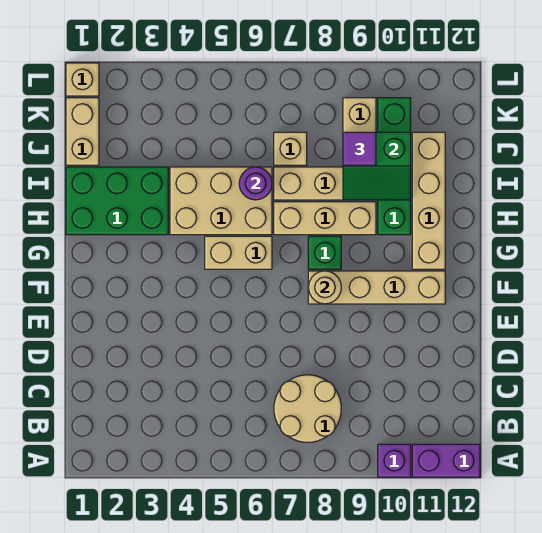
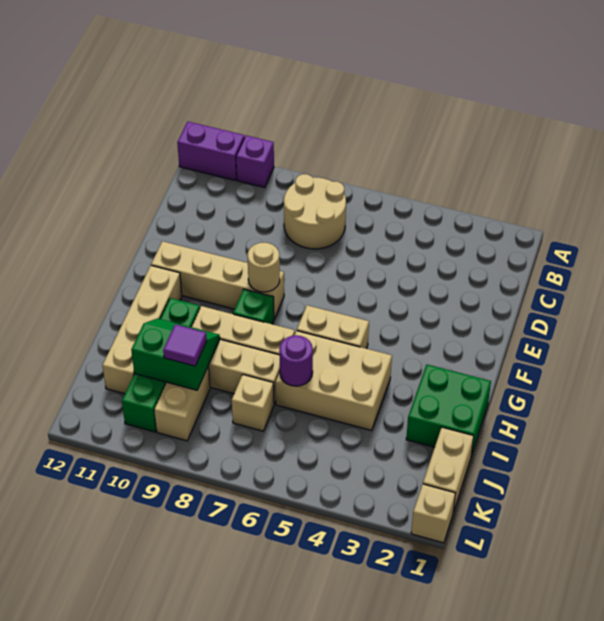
green brick H1:I3 level 1 -> green brick H1:I2 level 1

